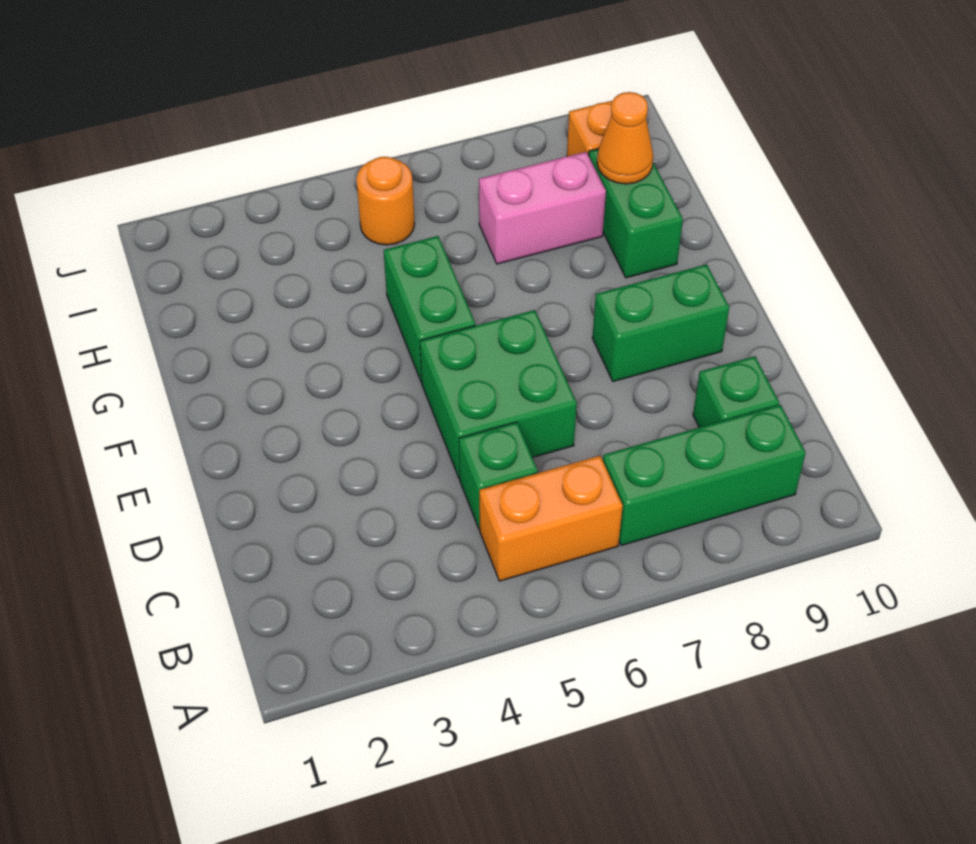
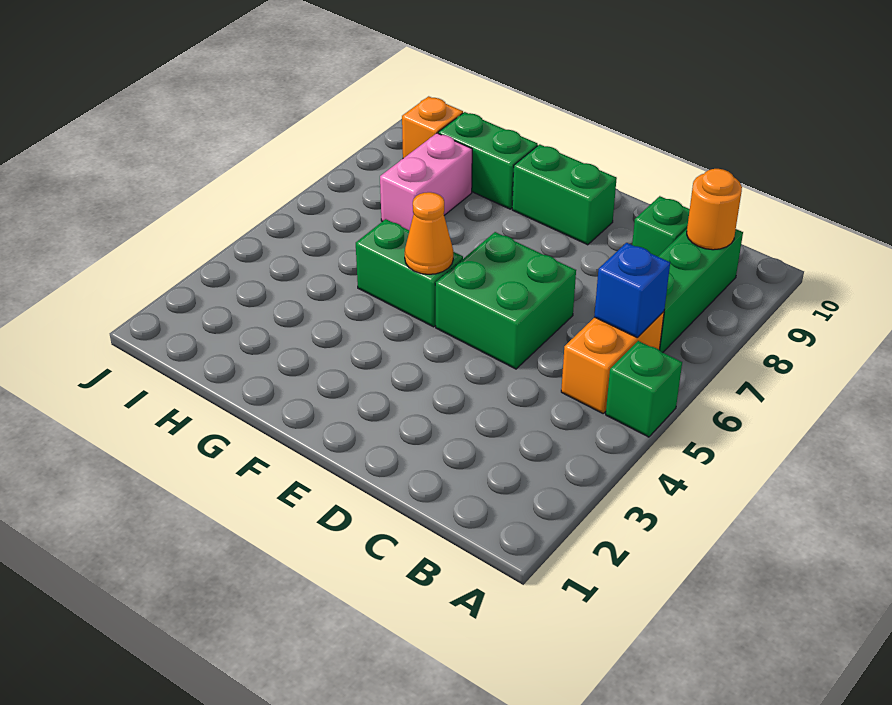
none -> blue brick B6 level 2
green brick C5 level 1 -> green brick A5 level 1
green brick E8:E9 level 1 -> green brick E9:F9 level 1
orange cone H9 level 2 -> orange cone F5 level 2
orange round brick I5 level 1 -> orange round brick B9 level 2

